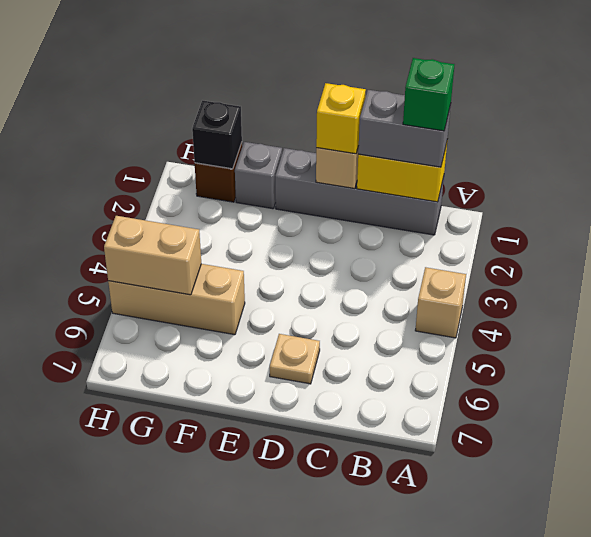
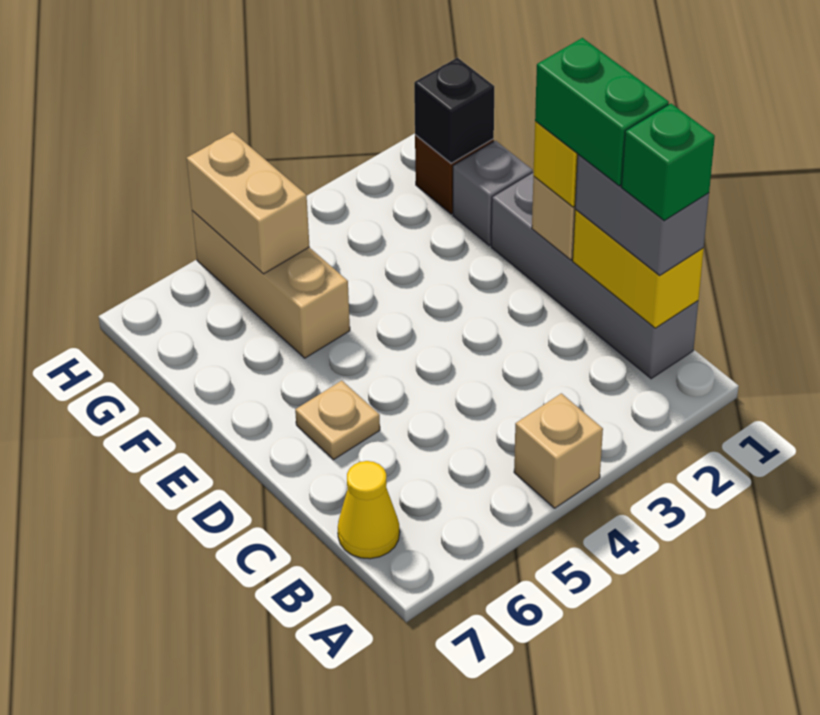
none -> yellow cone B7 level 1
none -> green brick C1:D1 level 4

